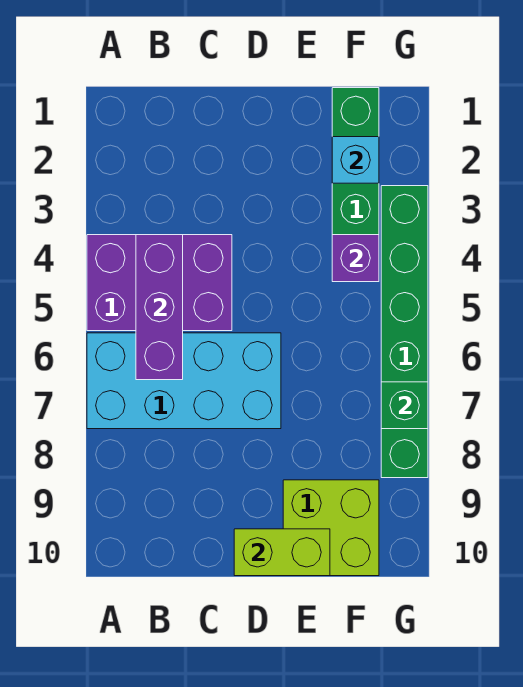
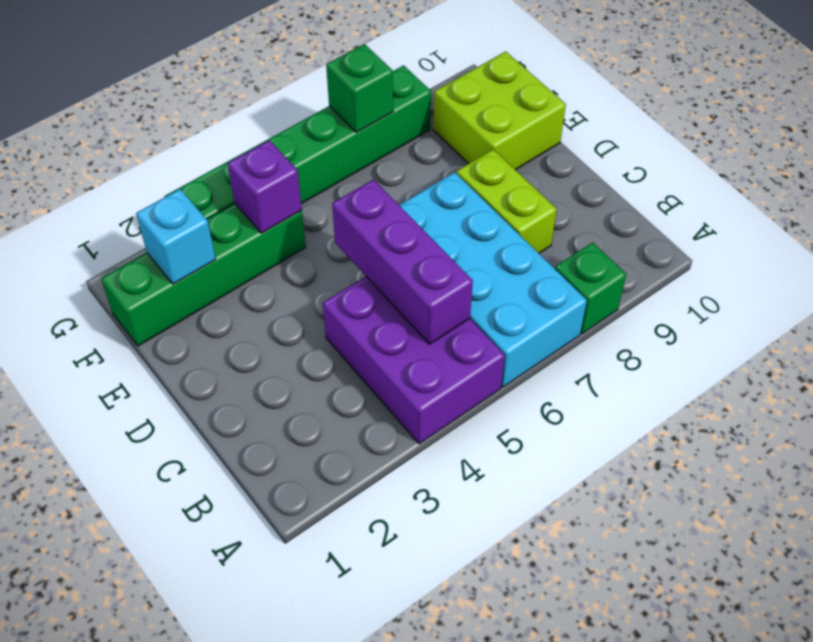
none -> green brick A8 level 1
purple brick B4:B6 level 2 -> purple brick B5:D5 level 2
lime brick D10:E10 level 2 -> lime brick C8:D8 level 1

